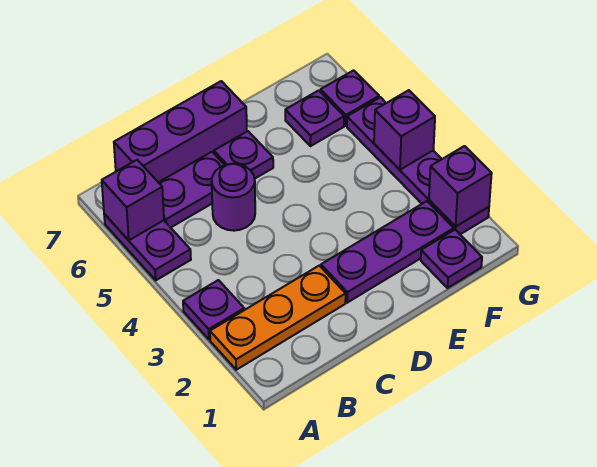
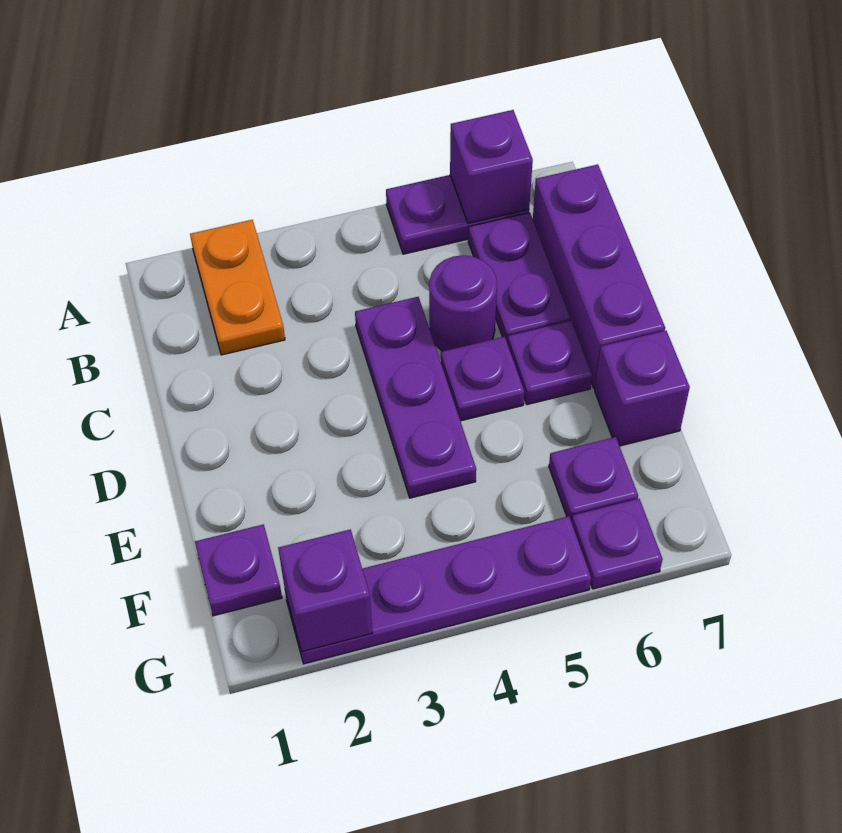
orange plate A2:C2 level 1 -> orange plate A2:B2 level 1
purple plate A3 level 1 -> purple plate D5 level 1
purple plate D2:F2 level 1 -> purple plate C4:E4 level 1
purple brick G4 level 2 -> purple brick E7 level 1

